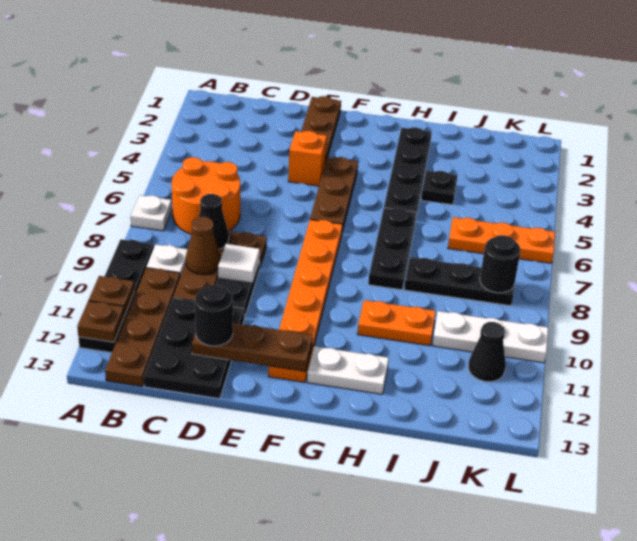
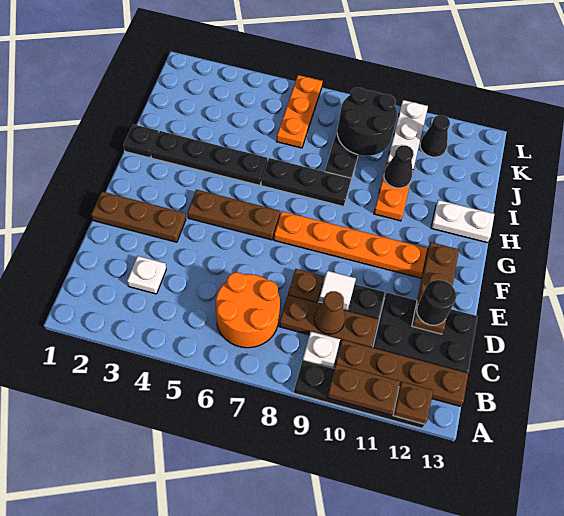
white plate A7 level 1 -> white plate C3 level 1
brown plate A11 level 2 -> brown plate A10:A11 level 2
black cone C8 level 2 -> black cone I10 level 2
orange brick E4 level 1 -> none
white plate G12:H12 level 1 -> white plate H12:H13 level 1
black plate I4 level 1 -> black plate H1 level 1
black round brick K8 level 2 -> black round brick J8:K9 level 2

